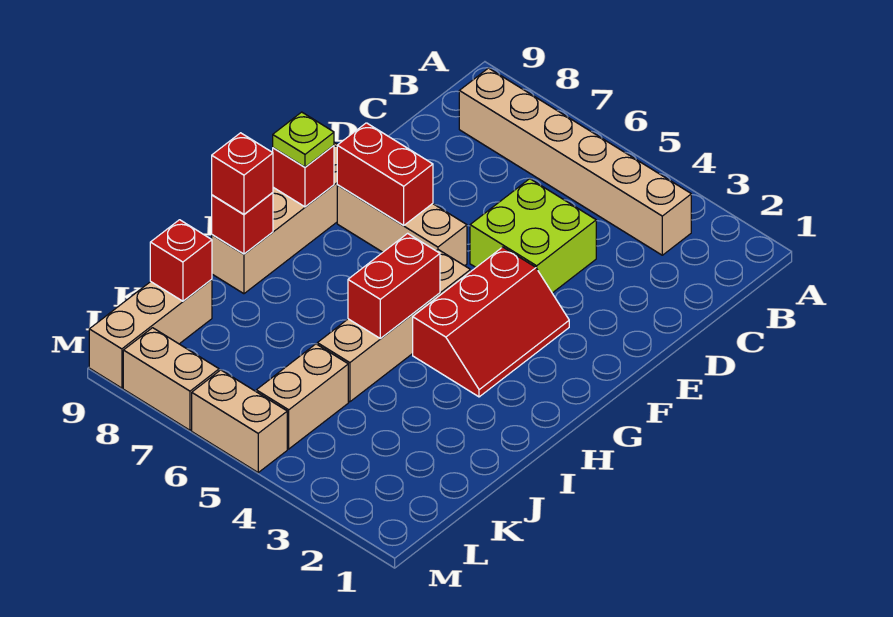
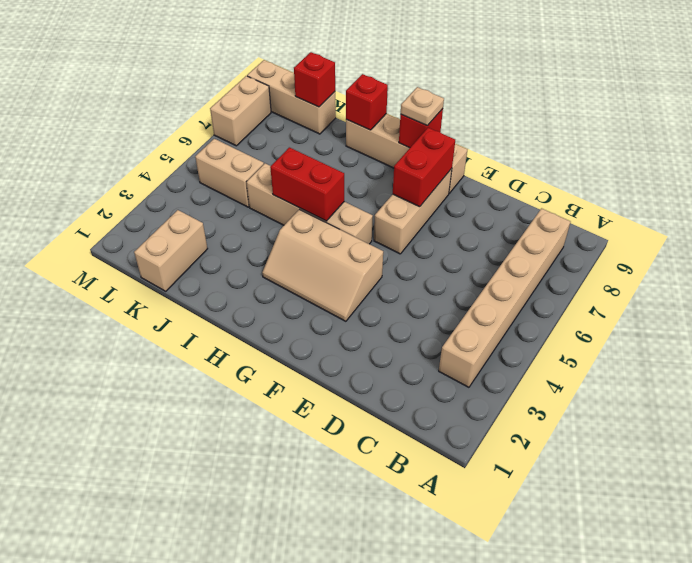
lime brick D4:E5 level 1 -> none
red slope F3:H4 level 1 top 4 -> tan slope F3:H4 level 1 top 4
lime plate G9 level 3 -> tan plate G9 level 3
red brick I9 level 3 -> none
tan brick M5:M6 level 1 -> tan brick K1:K2 level 1

